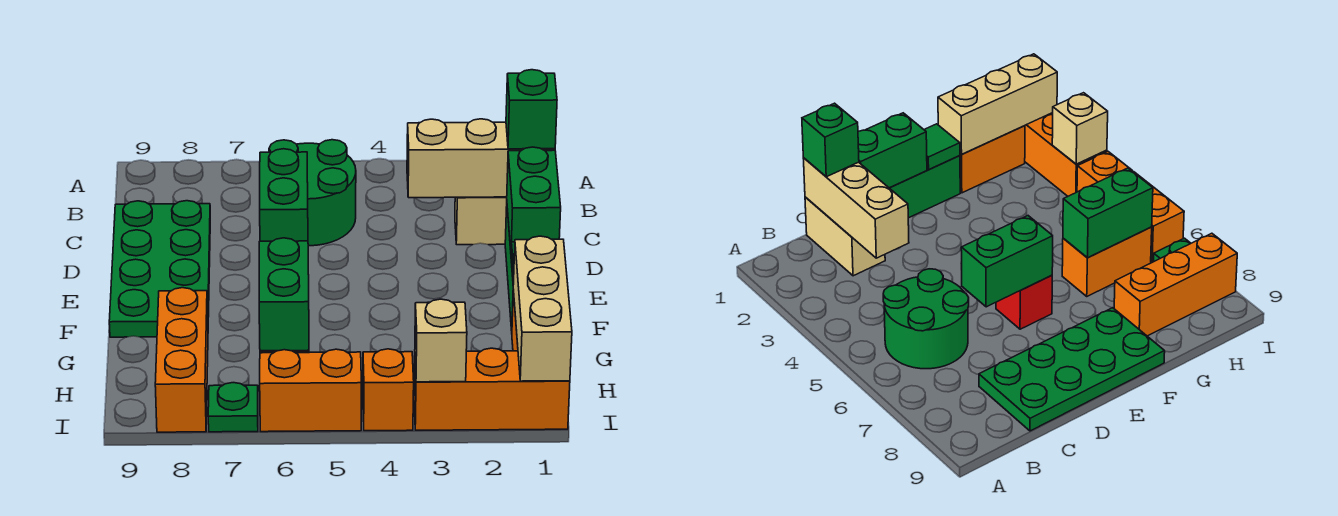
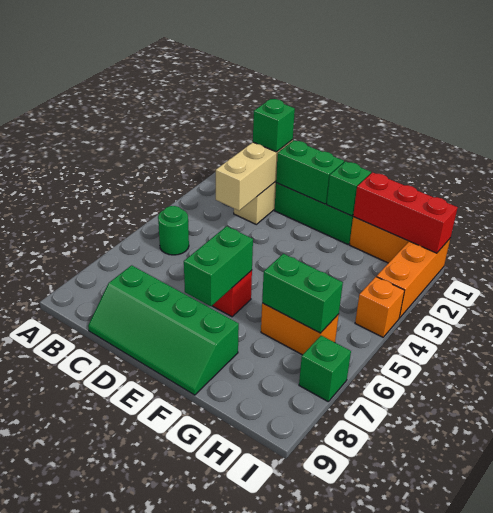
green round brick B5:C6 level 1 -> green round brick B5 level 1
green plate C8:F9 level 1 -> green slope C8:F9 level 1 top 8
green brick D6:E6 level 2 -> green brick E6:E7 level 2
green tile F1 level 2 -> green brick F1 level 2
tan brick G1:I1 level 2 -> red brick G1:I1 level 2
orange brick G8:I8 level 1 -> none
tan brick I3 level 2 -> none
orange brick I5:I6 level 1 -> none
green plate I7 level 1 -> green brick I7 level 1

